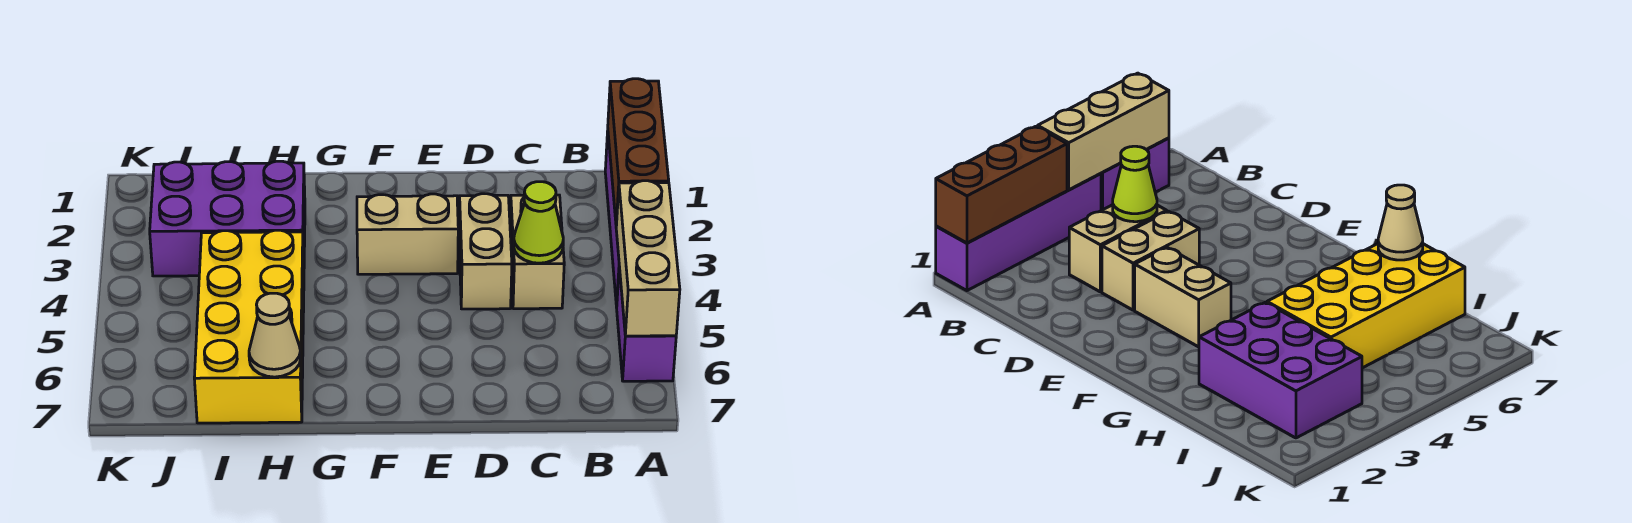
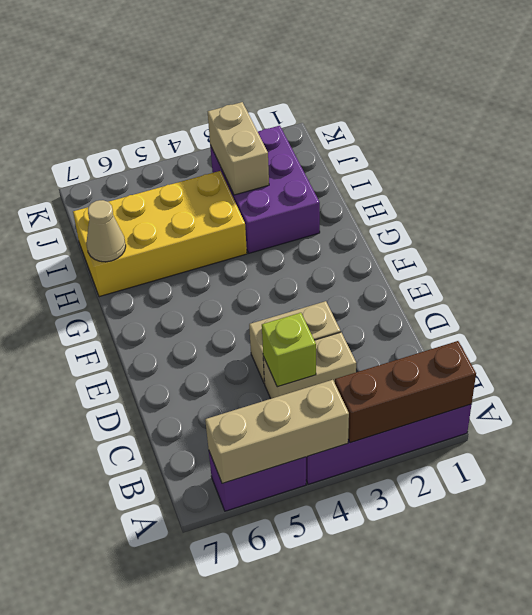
lime cone C4 level 2 -> lime brick C4 level 2
tan brick E3:F3 level 1 -> tan brick I3:J3 level 2

